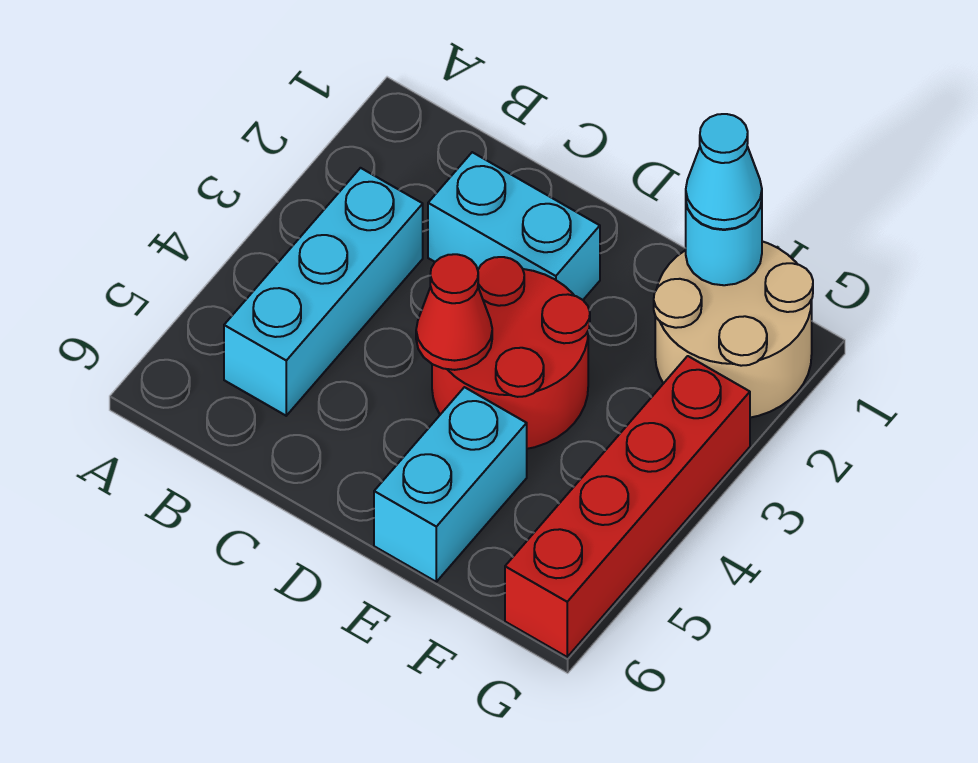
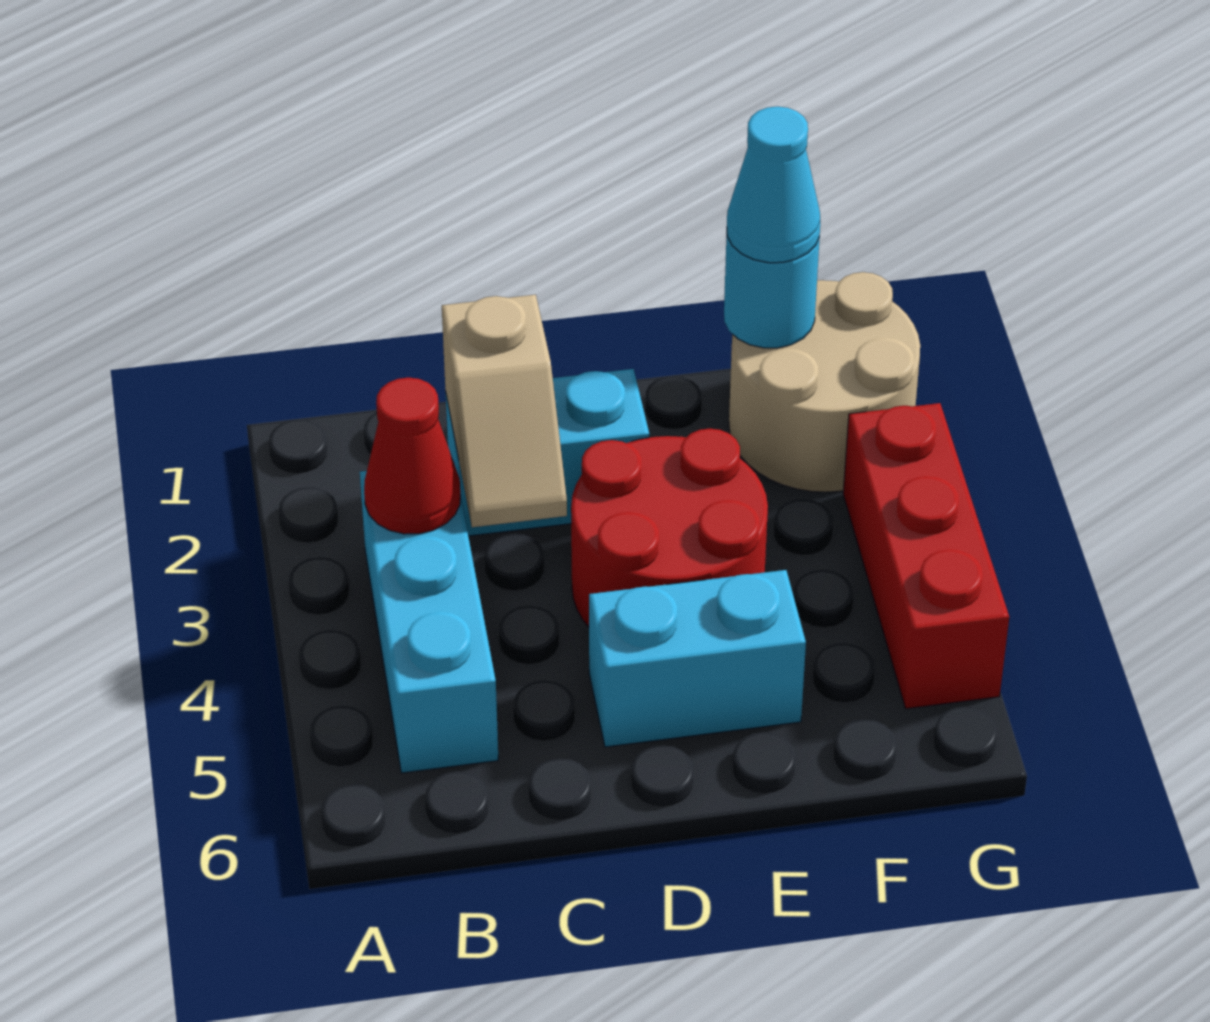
none -> tan slope C2:C3 level 2 top 2
red cone D4 level 2 -> red cone B3 level 2
cyan brick E5:E6 level 1 -> cyan brick D5:E5 level 1
red brick G3:G6 level 1 -> red brick G3:G5 level 1

